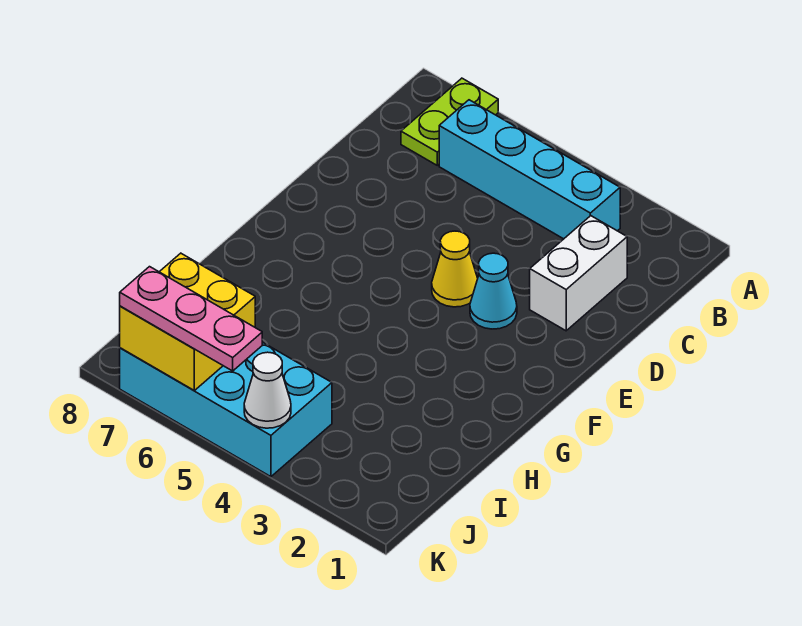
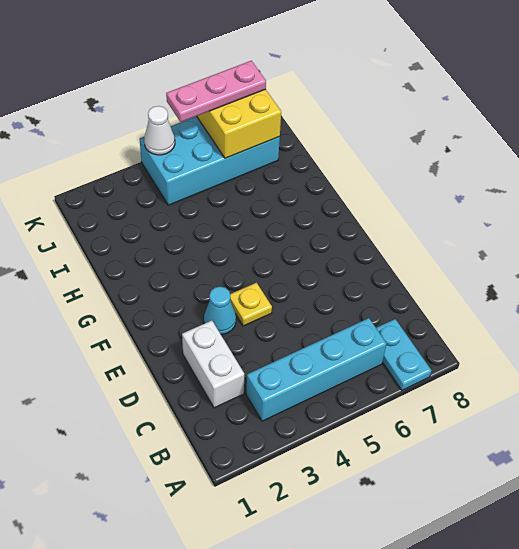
lime plate A7:B7 level 1 -> cyan plate A7:B7 level 1
yellow cone E4 level 1 -> yellow plate E4 level 1

